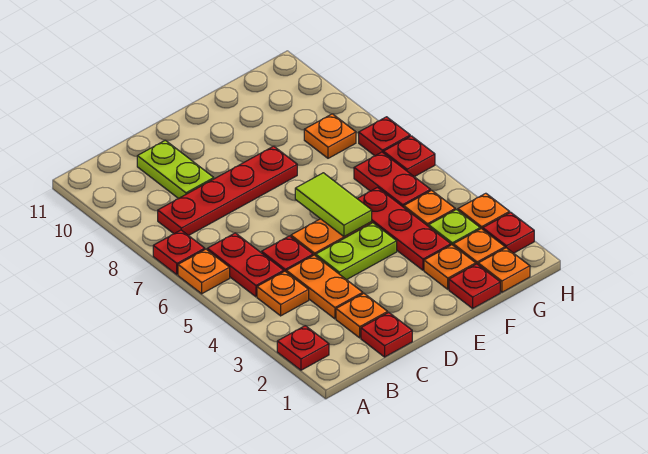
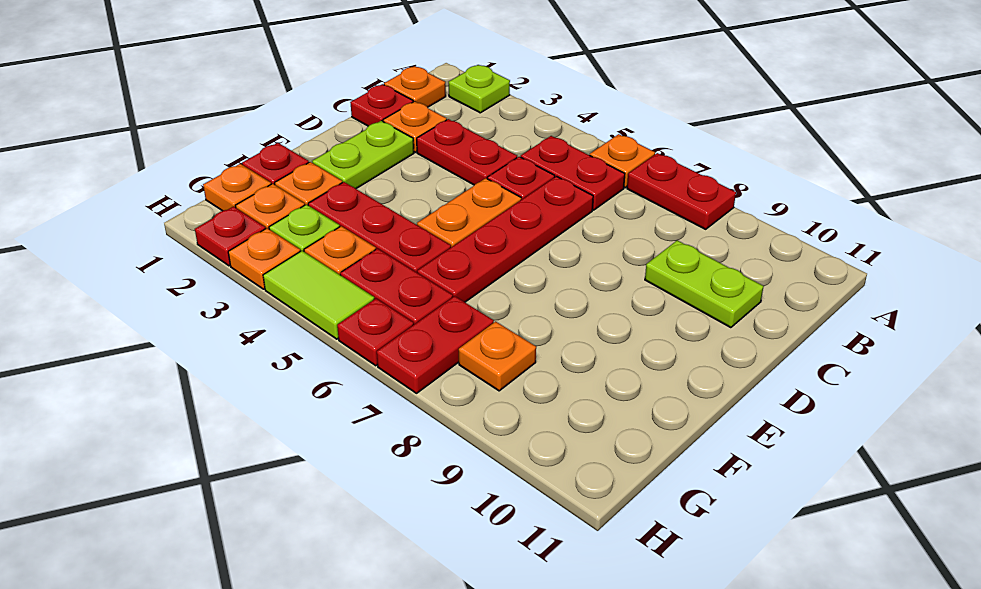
red plate A2 level 1 -> lime plate A2 level 1
red plate A7 level 1 -> red plate A7:A8 level 1
orange plate B4 level 1 -> orange plate B1 level 1
red plate B8:E8 level 1 -> red plate C6:F6 level 1
orange plate C3:C4 level 1 -> red plate C3:C4 level 1
lime plate D4:E4 level 1 -> lime plate D2:E2 level 1
lime tile E5:E6 level 2 -> lime tile H4:H5 level 1
red plate H7 level 1 -> red plate G7:H7 level 1

